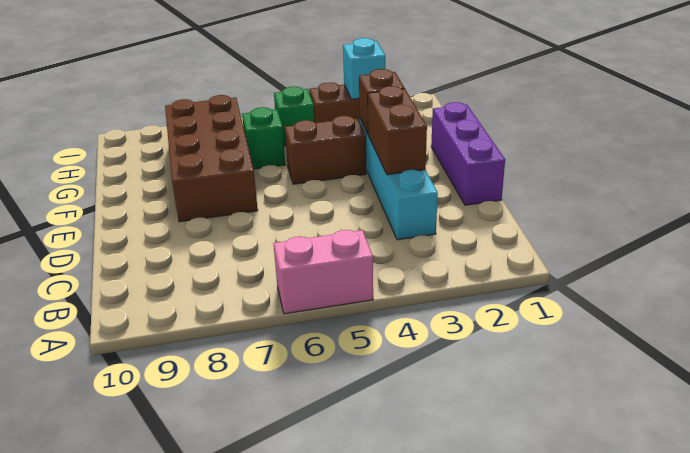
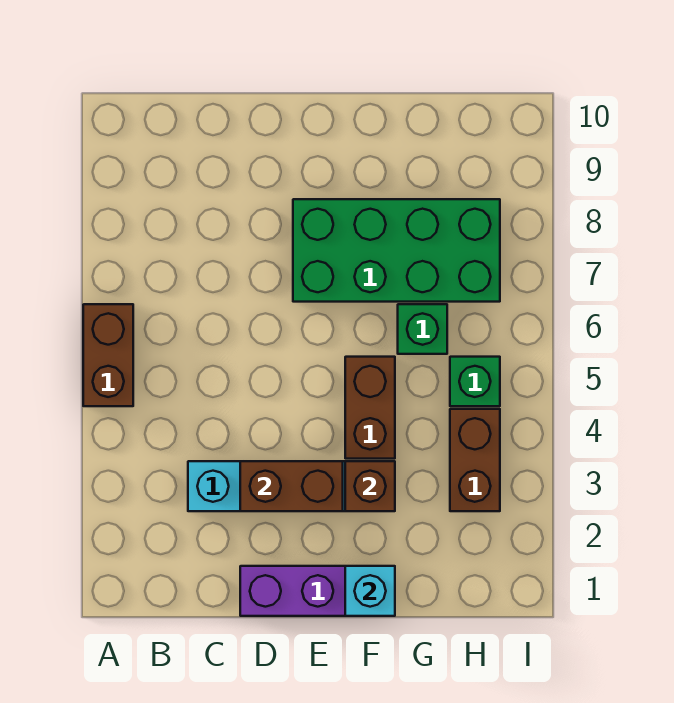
pink brick A5:A6 level 1 -> brown brick A5:A6 level 1
brown brick E7:H8 level 1 -> green brick E7:H8 level 1
cyan brick H3 level 2 -> cyan brick F1 level 2

